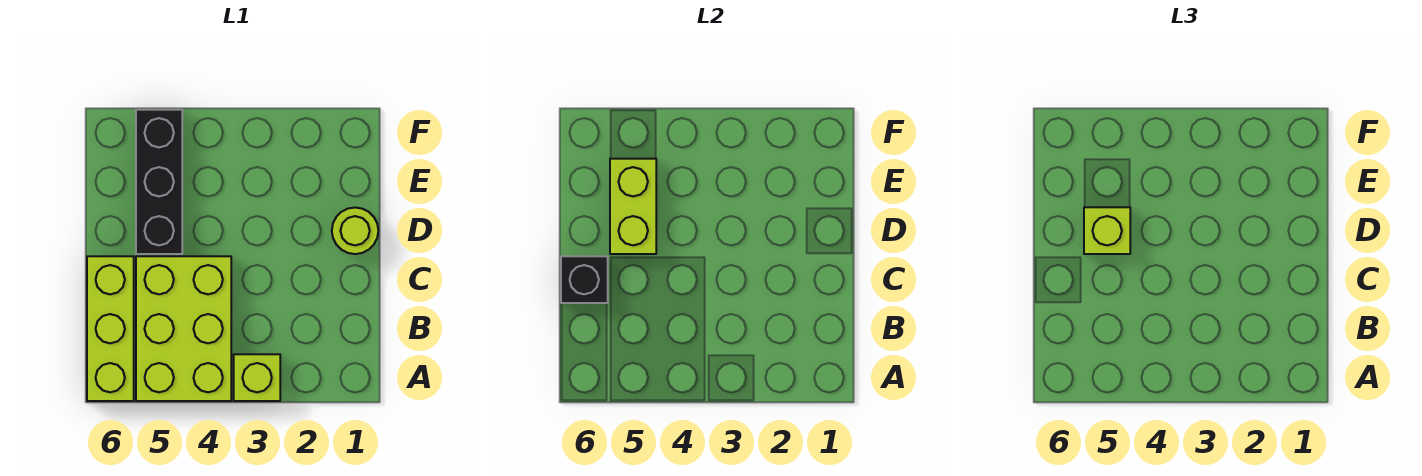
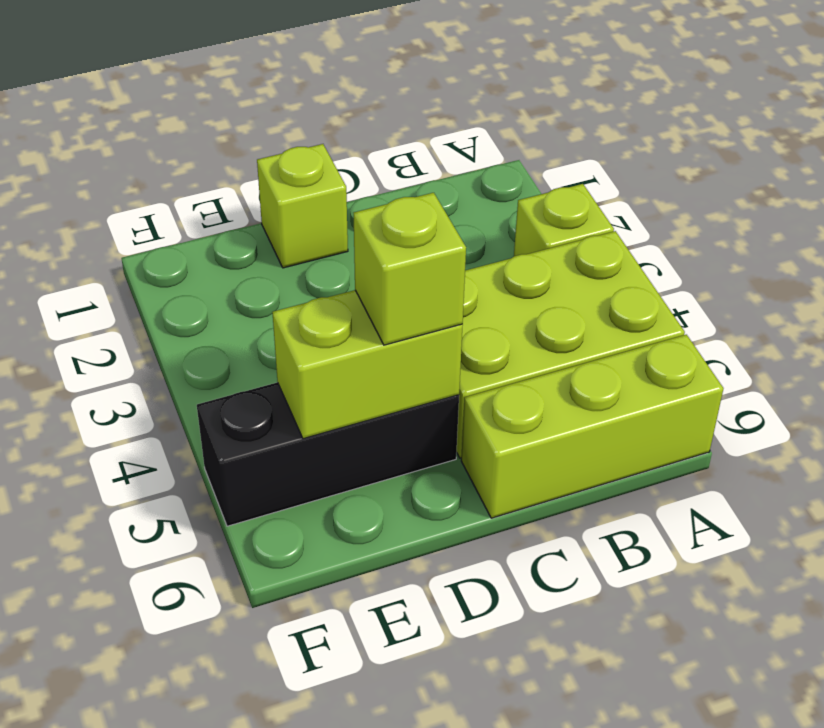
black brick C6 level 2 -> none
lime round brick D1 level 1 -> lime brick D1 level 1

